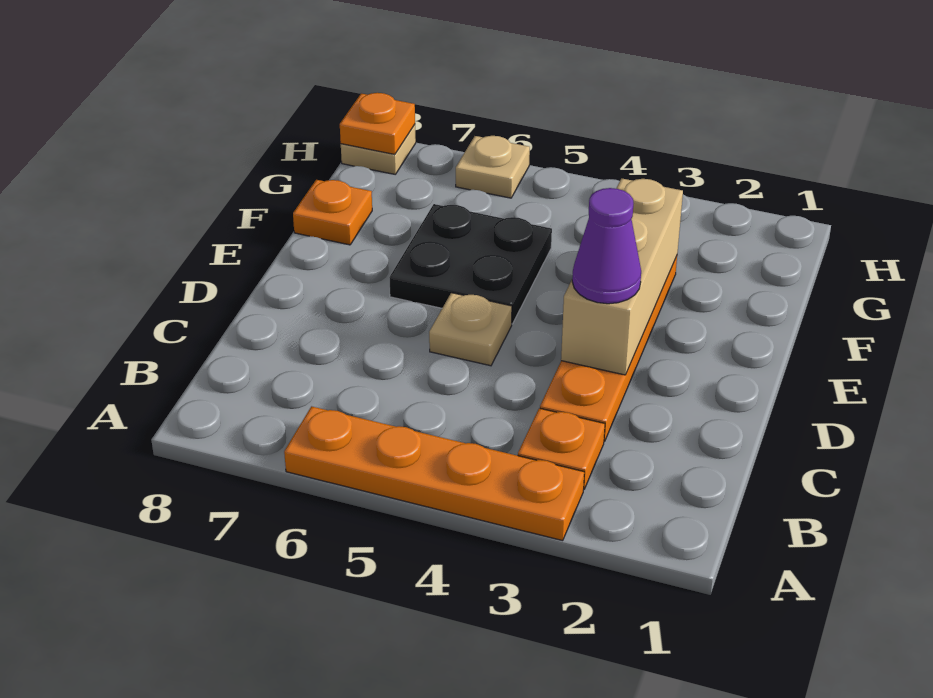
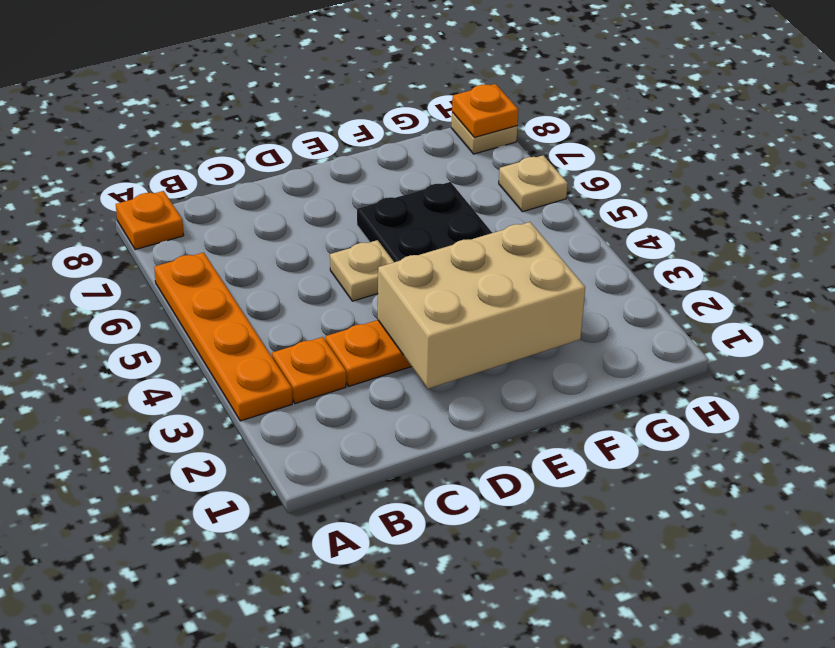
tan brick D3:F3 level 2 -> tan brick D2:F3 level 2
purple cone D3 level 3 -> none
orange plate F8 level 1 -> orange plate A8 level 1

